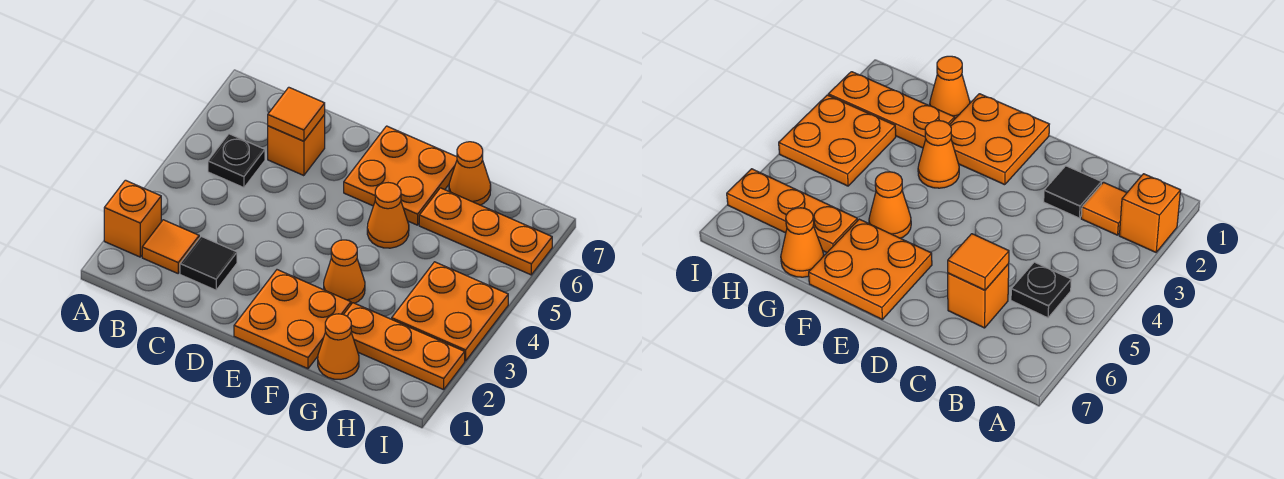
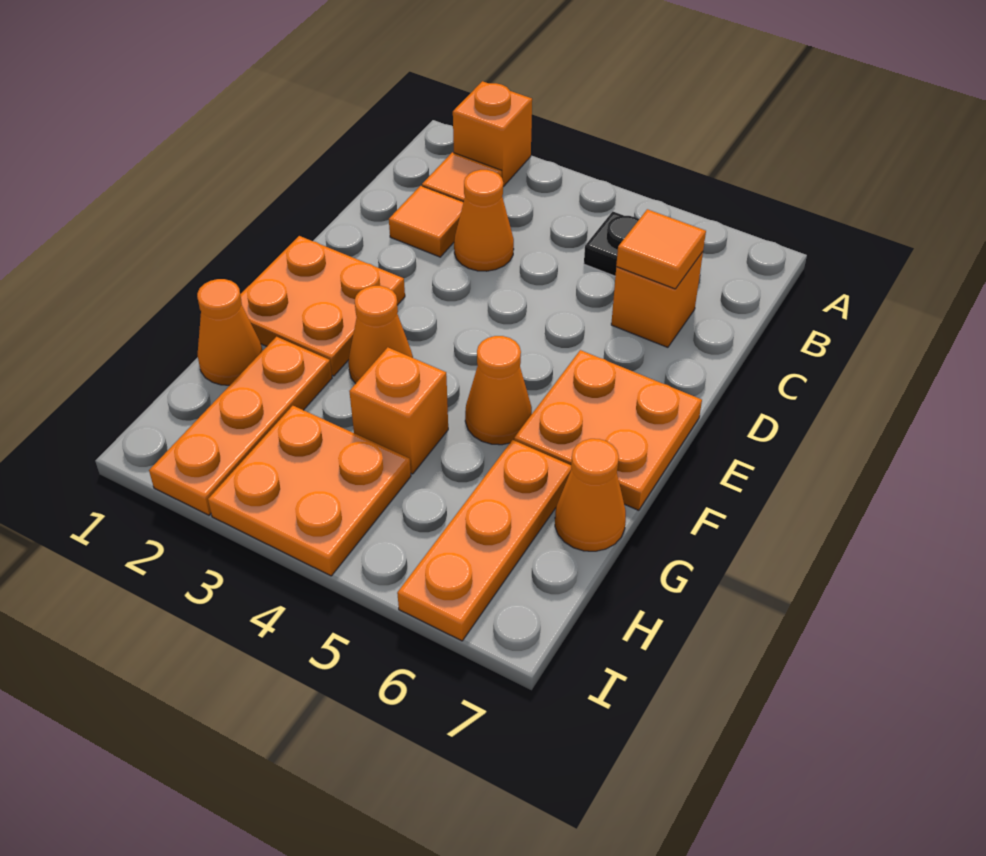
black tile C2 level 1 -> orange tile C2 level 1
none -> orange cone C3 level 1
none -> orange brick G4 level 1

